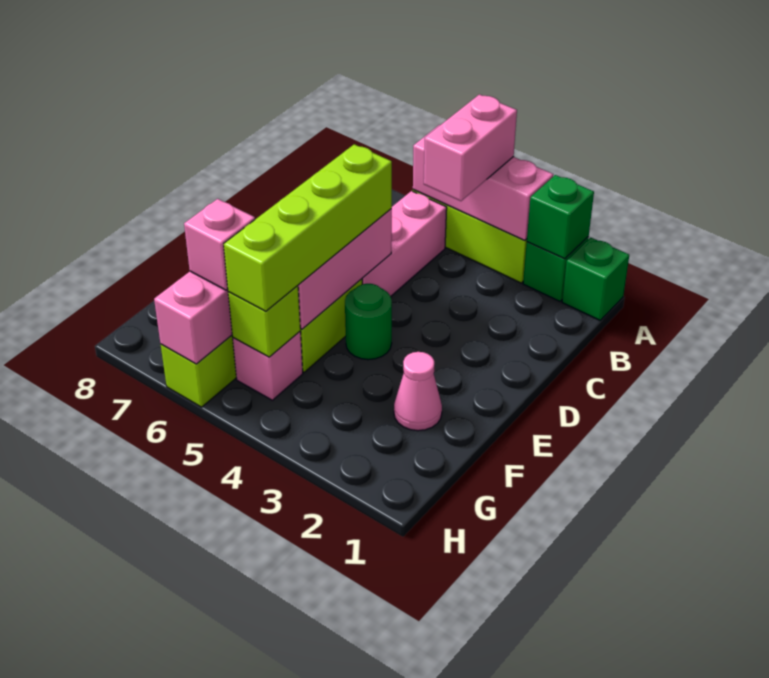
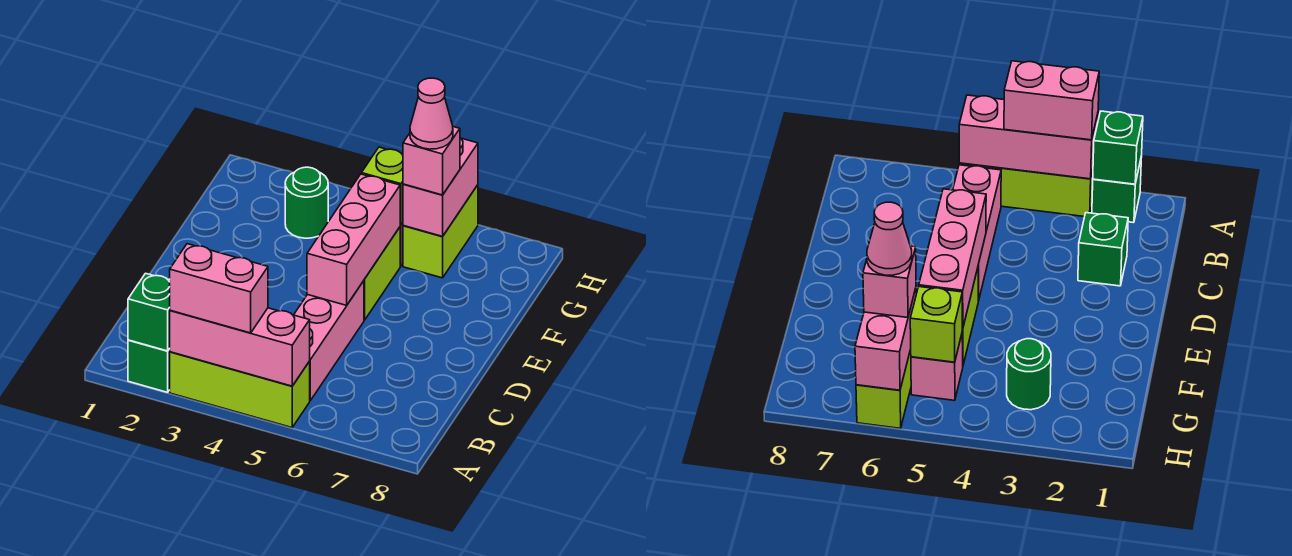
green brick A1 level 1 -> green brick C2 level 1
pink brick A4:B4 level 3 -> pink brick A3:A4 level 3
lime brick D5:G5 level 3 -> none
green round brick E4 level 1 -> green round brick G3 level 1
pink cone F2 level 1 -> pink cone G6 level 4

